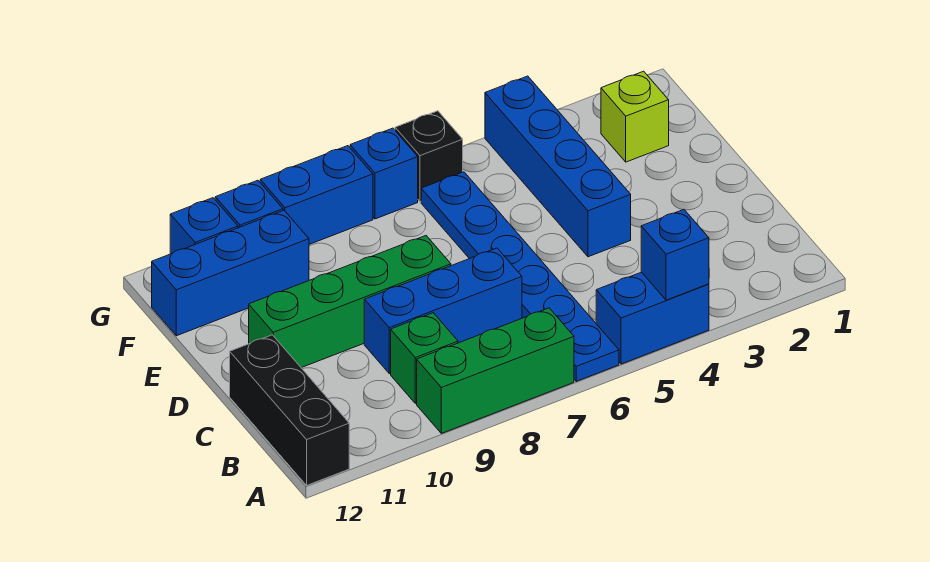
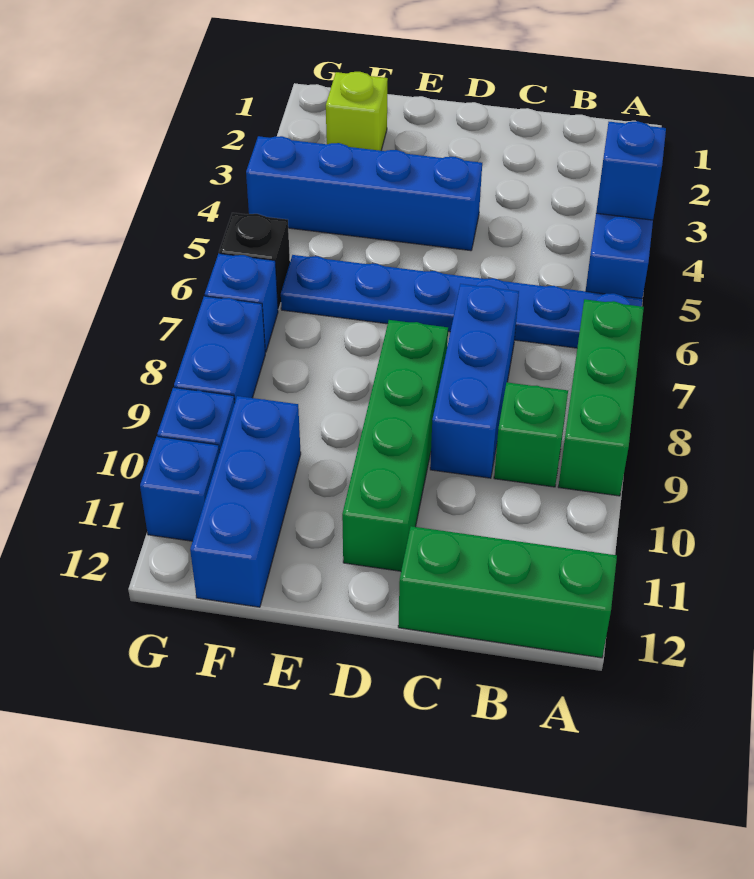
black brick A12:C12 level 1 -> green brick A12:C12 level 1

